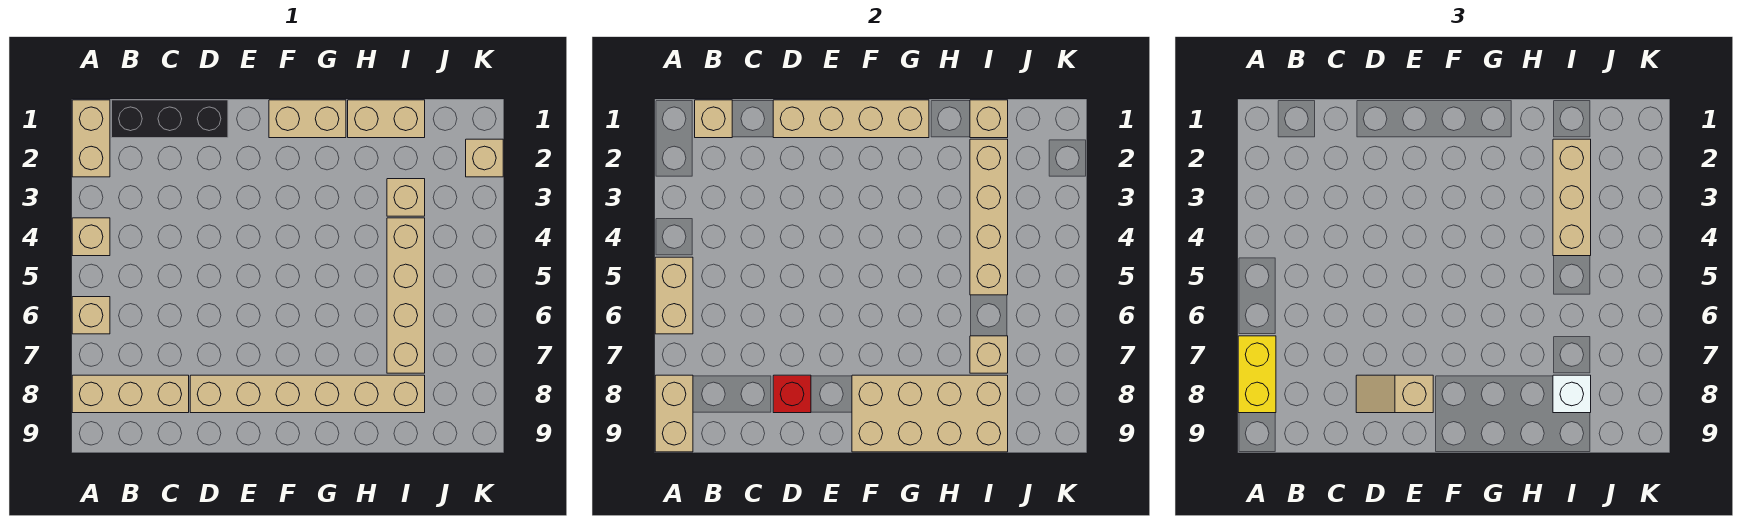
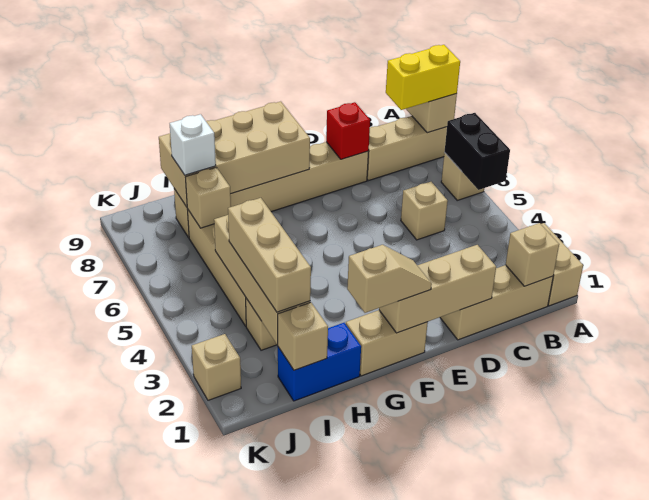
tan brick A4 level 1 -> tan brick C5 level 1
tan brick A5:A6 level 2 -> black brick A5:A6 level 2
yellow brick A7:A8 level 3 -> yellow brick A8:B8 level 3
black brick B1:D1 level 1 -> tan brick B1:D1 level 1
tan brick D1:G1 level 2 -> tan brick D1:F1 level 2
tan slope D8:E8 level 3 top E -> tan slope F1:G1 level 3 top G
tan brick H1:I1 level 1 -> blue brick H1:I1 level 1

